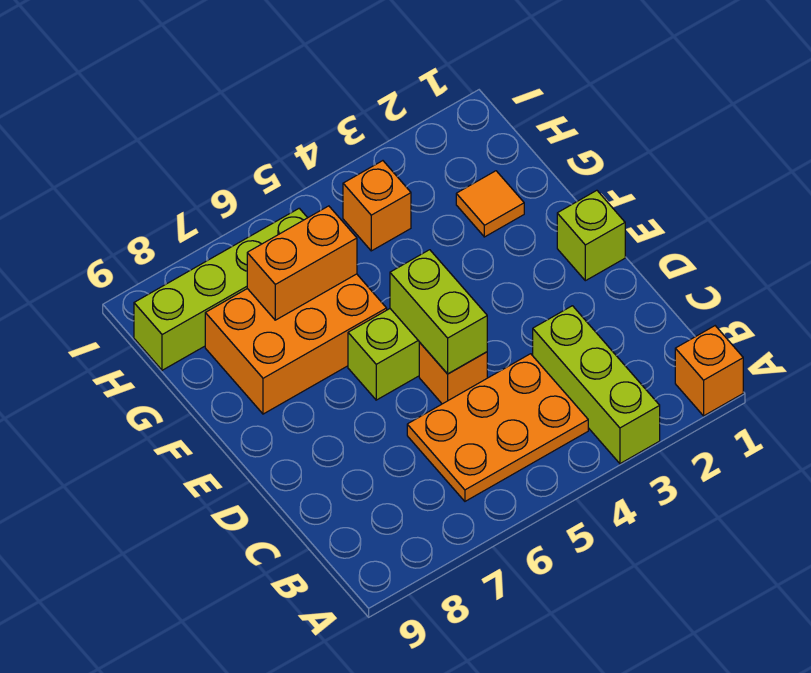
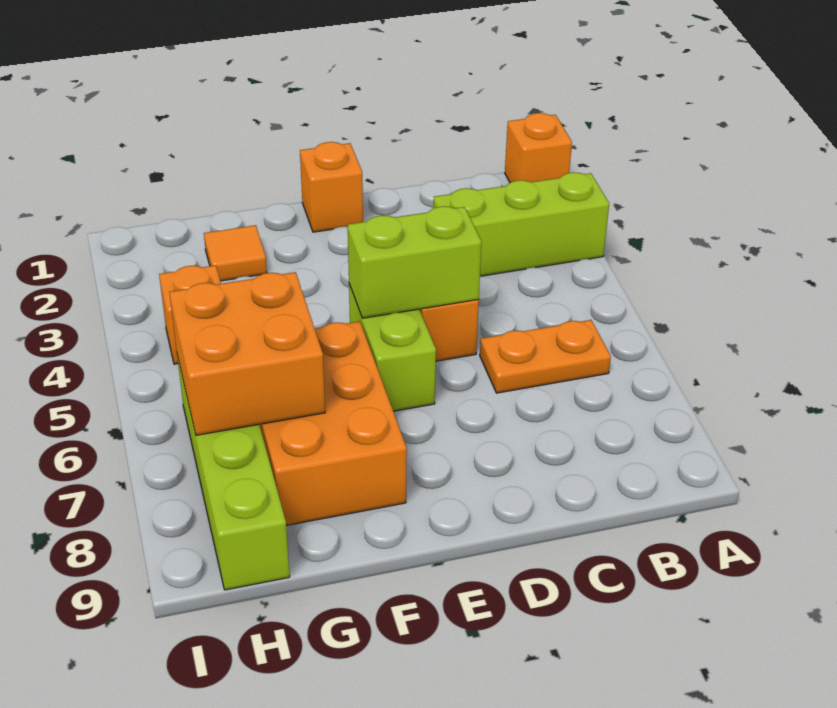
orange plate B4:C6 level 1 -> orange plate B6:C6 level 1
lime brick E1 level 1 -> orange brick E1 level 1
orange brick G6:G7 level 2 -> orange brick G6:H7 level 2

